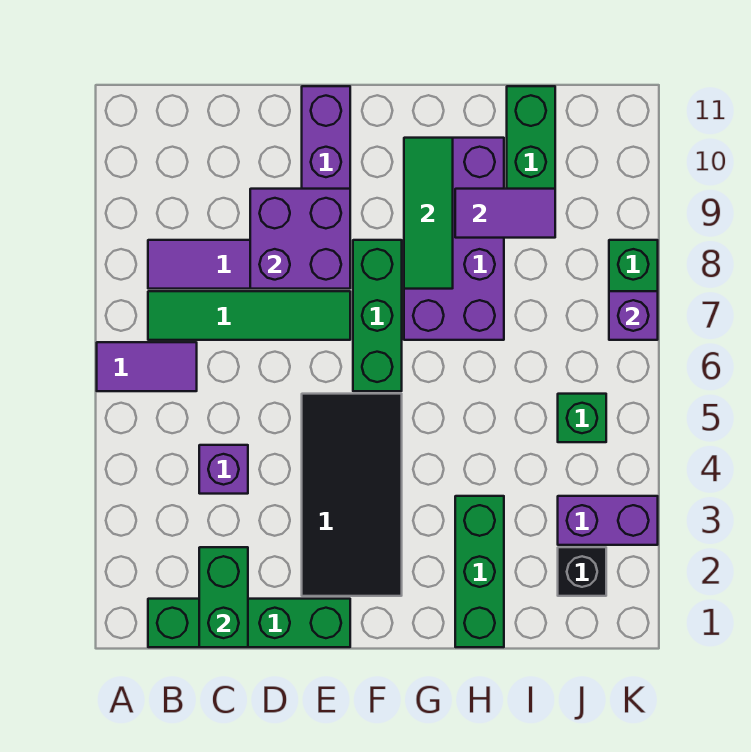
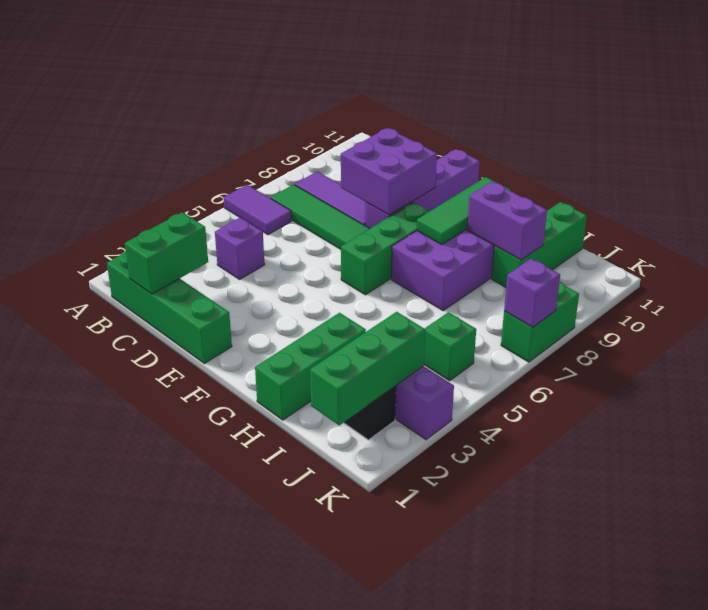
black tile E2:F5 level 1 -> none
purple tile H9:I9 level 2 -> purple brick H9:I9 level 2
none -> green brick J1:J3 level 2

